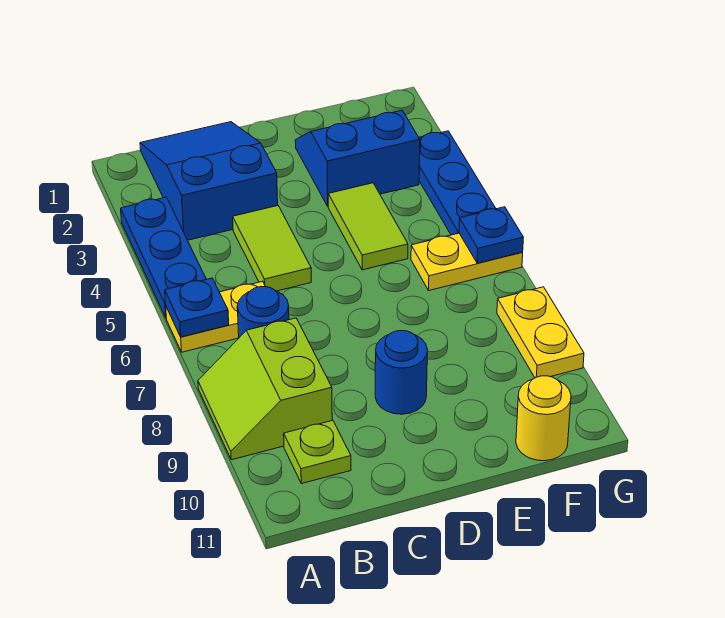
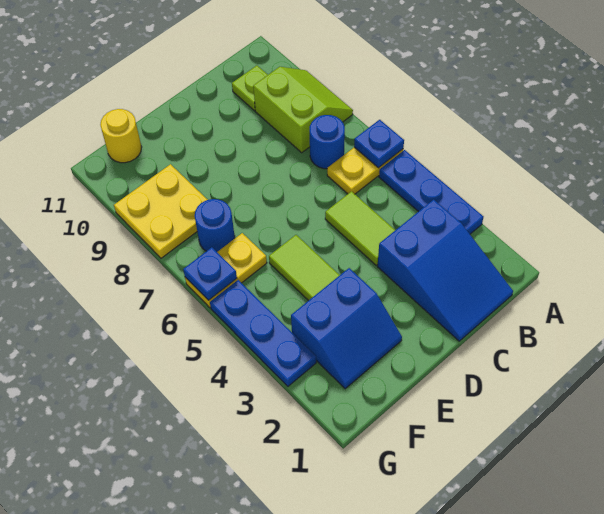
blue round brick D9 level 1 -> blue round brick F7 level 1
yellow plate G8:G9 level 1 -> yellow plate F8:G9 level 1

